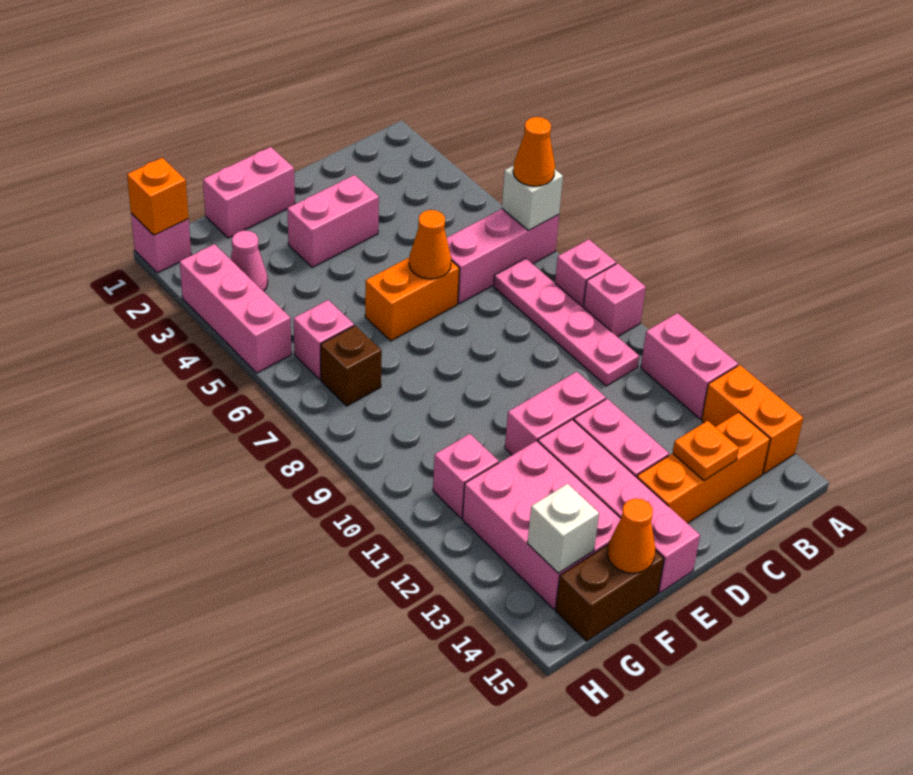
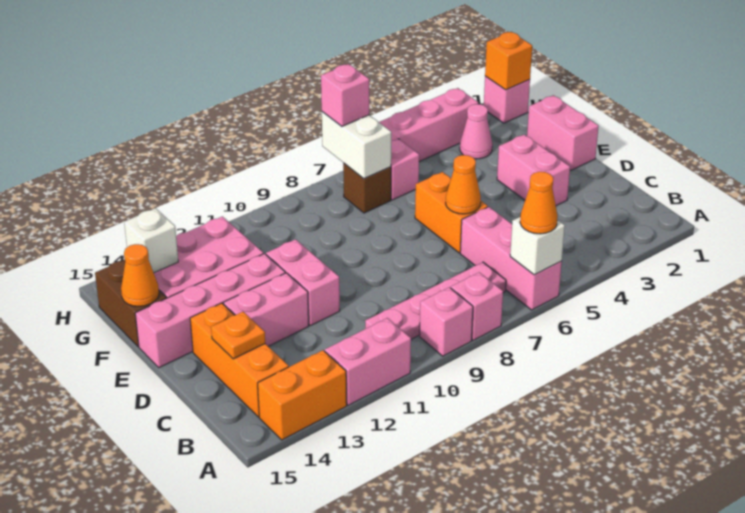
none -> white brick G7:H7 level 2
pink brick G11 level 1 -> pink brick H7 level 3

